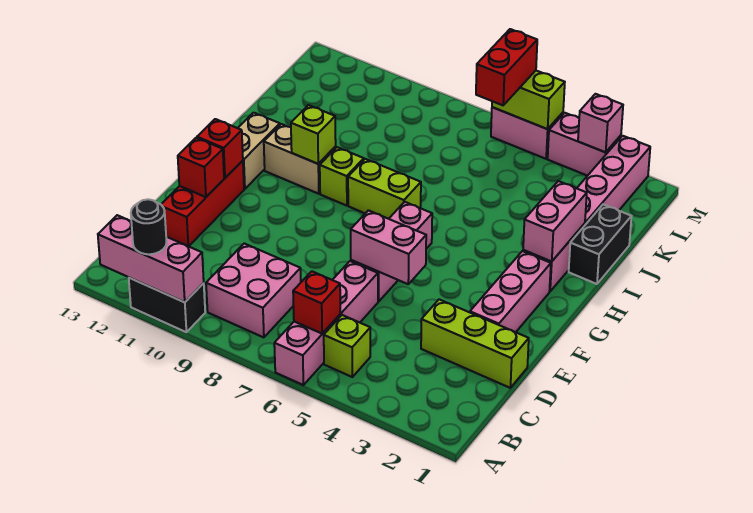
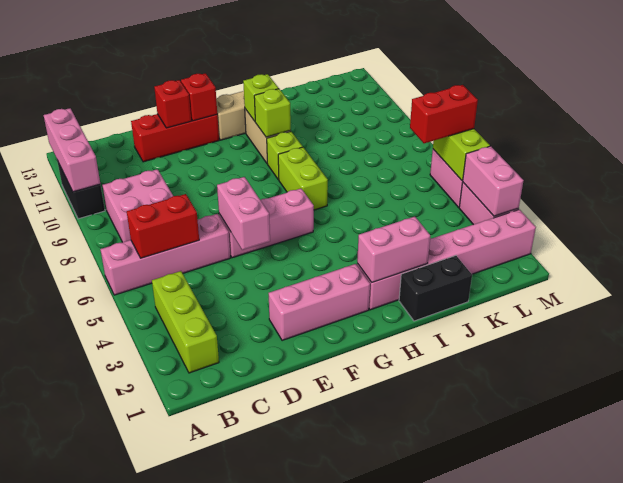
black round brick A11 level 3 -> none
lime brick B5 level 1 -> lime brick H11 level 2
red brick B6 level 2 -> red brick B6:C6 level 2
lime brick D1:D3 level 1 -> lime brick B2:B4 level 1
pink brick M3 level 2 -> pink brick M3:M4 level 2

